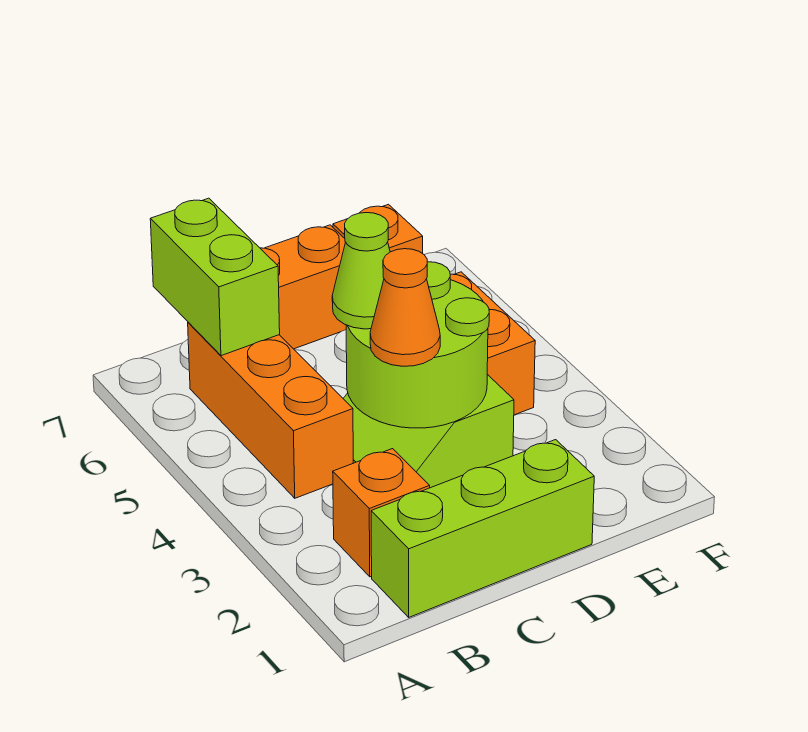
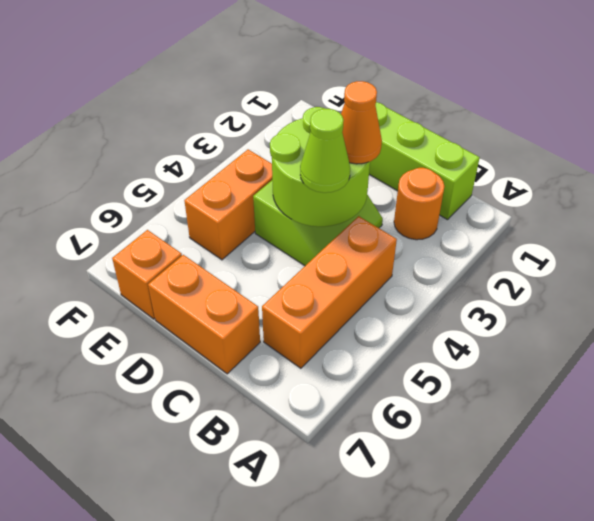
orange brick B2 level 1 -> orange round brick B2 level 1
lime brick B6:B7 level 2 -> none

